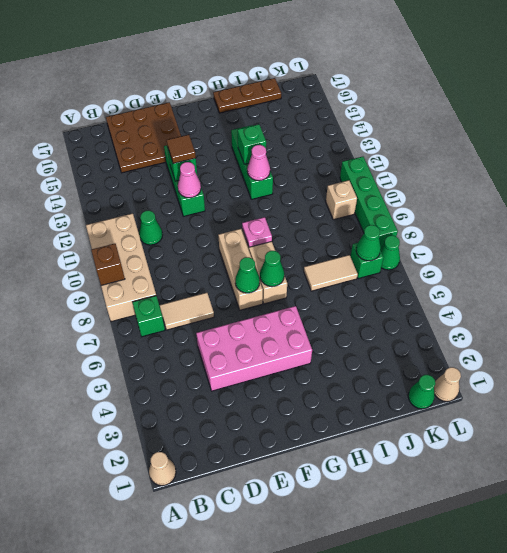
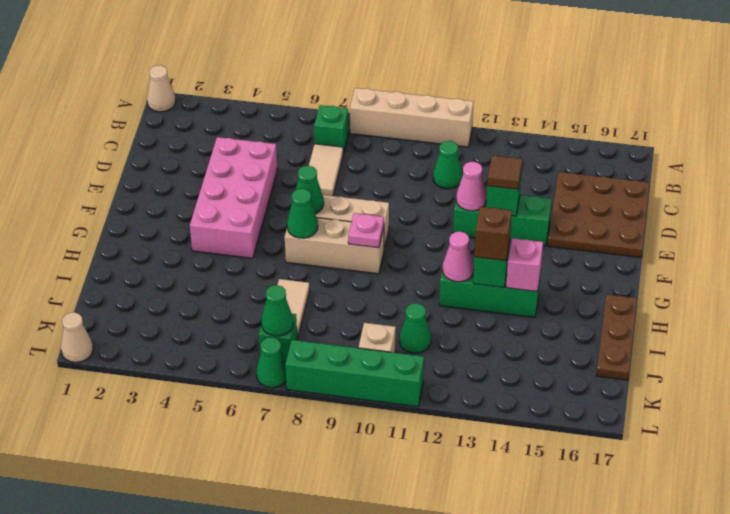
tan brick A8:B11 level 1 -> tan brick A8:A11 level 1
brown brick A9 level 2 -> brown brick H13 level 3
none -> pink brick H14 level 2
green cone K1 level 1 -> green cone J11 level 1

